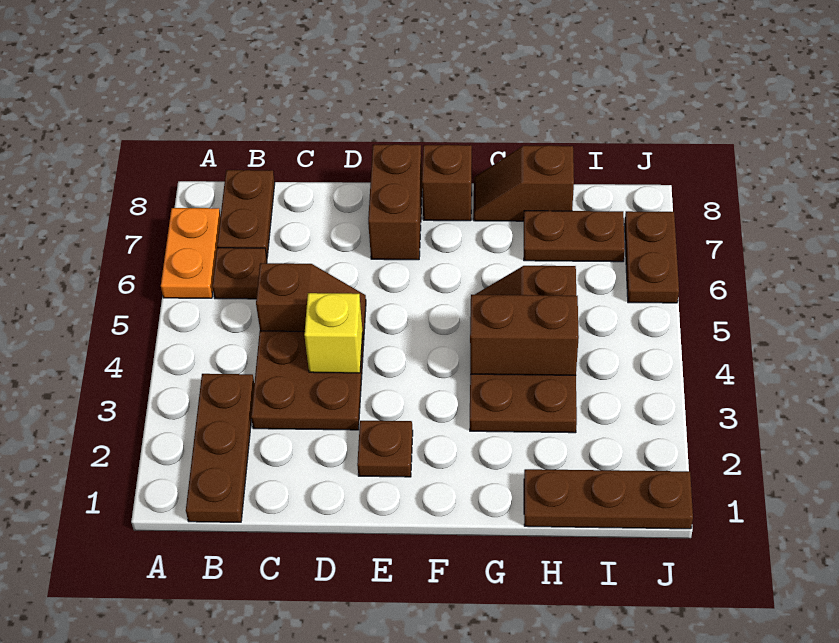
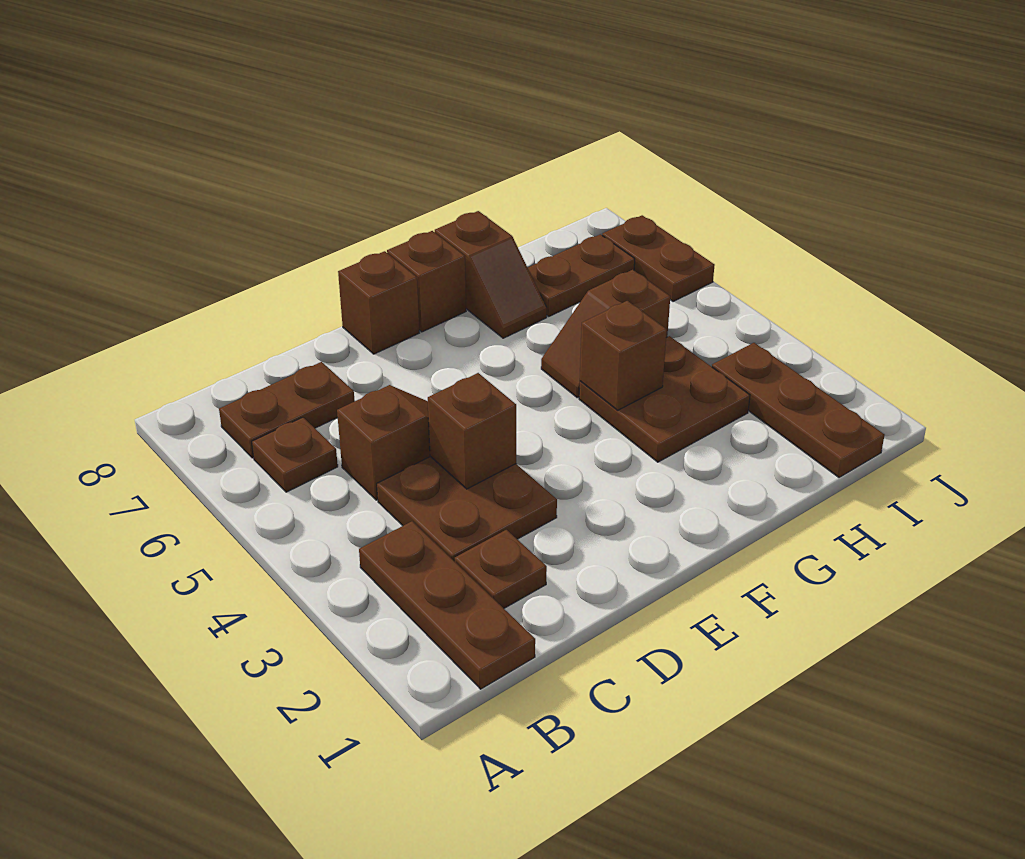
orange plate A6:A7 level 1 -> none
brown plate B7:B8 level 1 -> brown plate B7:C7 level 1
yellow brick D4 level 2 -> brown brick D4 level 2
brown plate E2 level 1 -> brown plate C2 level 1
brown brick E7:E8 level 1 -> brown brick E8 level 1
brown brick G4:H4 level 2 -> brown brick G4 level 2
brown slope G8:H8 level 1 top H -> brown slope G7:G8 level 1 top 8
brown plate H1:J1 level 1 -> brown plate I1:I3 level 1

